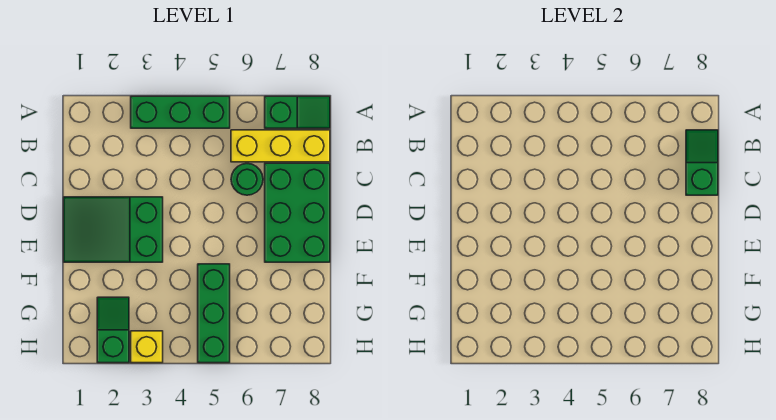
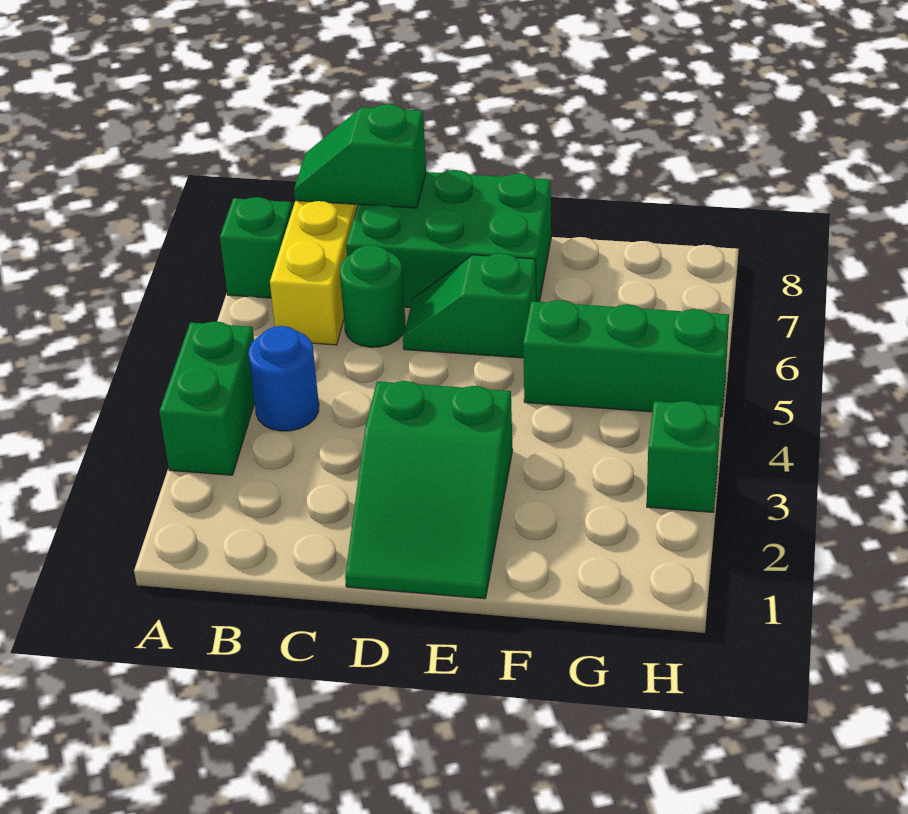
green brick A3:A5 level 1 -> green brick A3:A4 level 1
none -> blue round brick B4 level 1
green slope G2:H2 level 1 top H -> green slope D6:E6 level 1 top E
yellow brick H3 level 1 -> green brick H3 level 1

